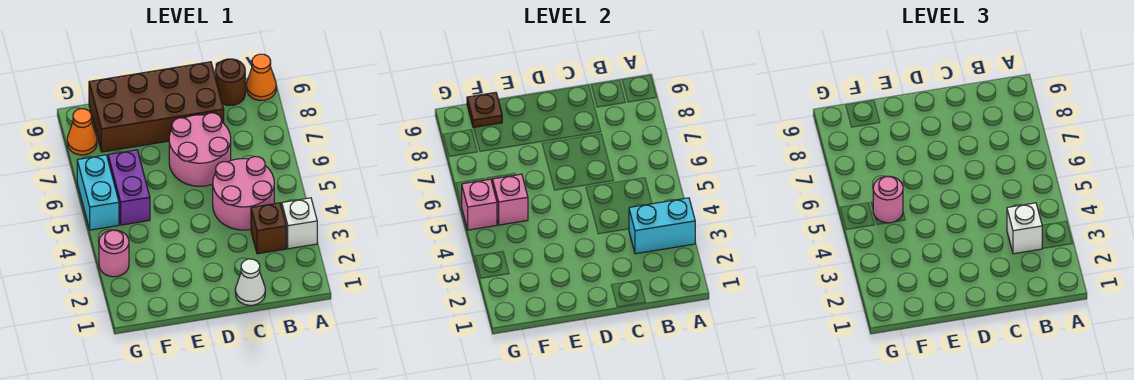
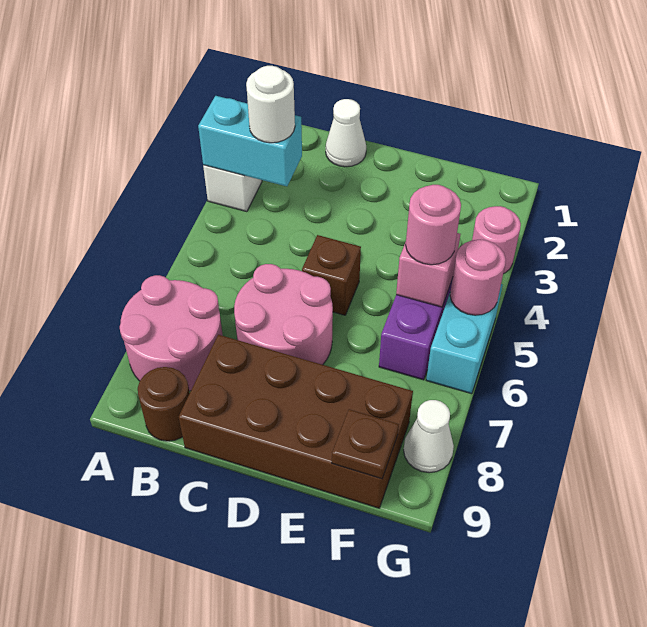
orange cone A9 level 1 -> none
brown brick B3 level 1 -> brown brick D5 level 1
white brick B3 level 3 -> white round brick B3 level 3
pink round brick B4:C5 level 1 -> pink round brick A7:B8 level 1
pink brick G5 level 2 -> pink round brick G5 level 2
orange cone G8 level 1 -> white cone G8 level 1

